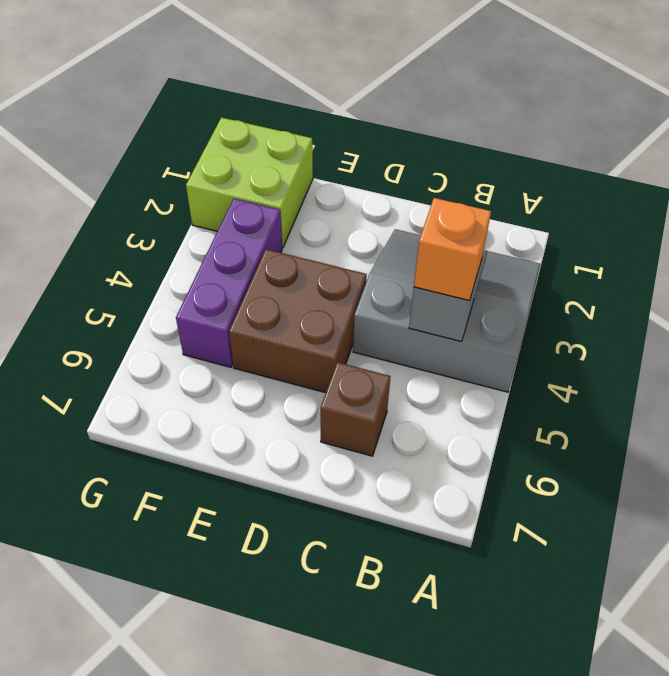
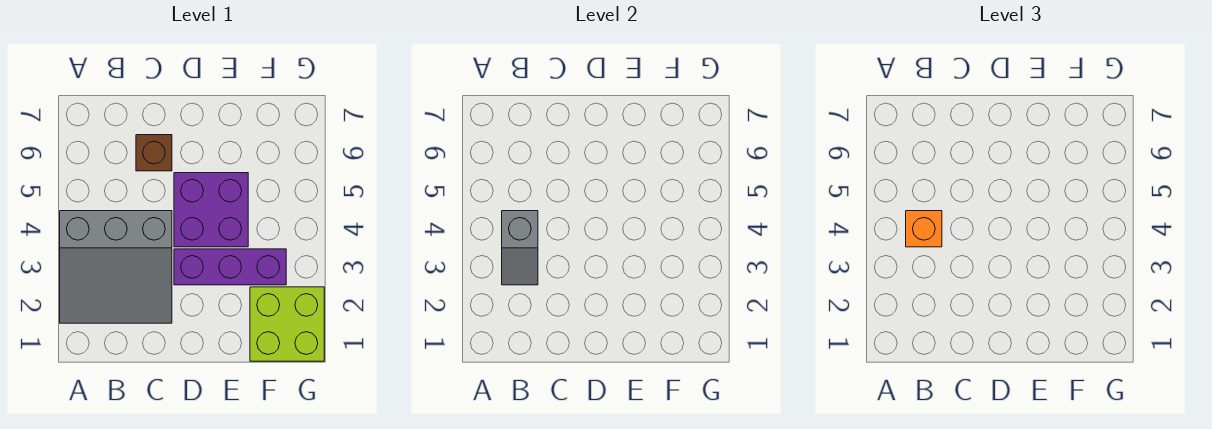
brown brick D4:E5 level 1 -> purple brick D4:E5 level 1
purple brick F3:F5 level 1 -> purple brick D3:F3 level 1

